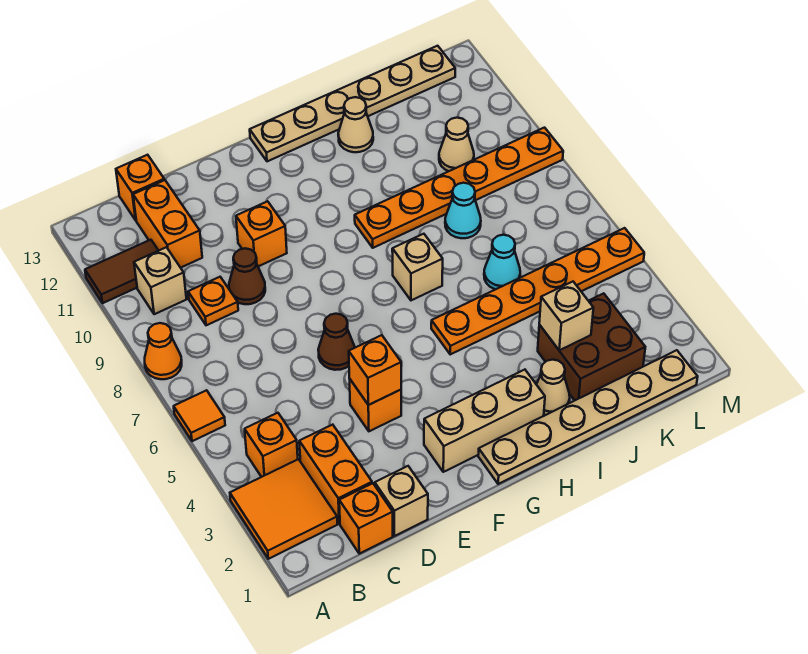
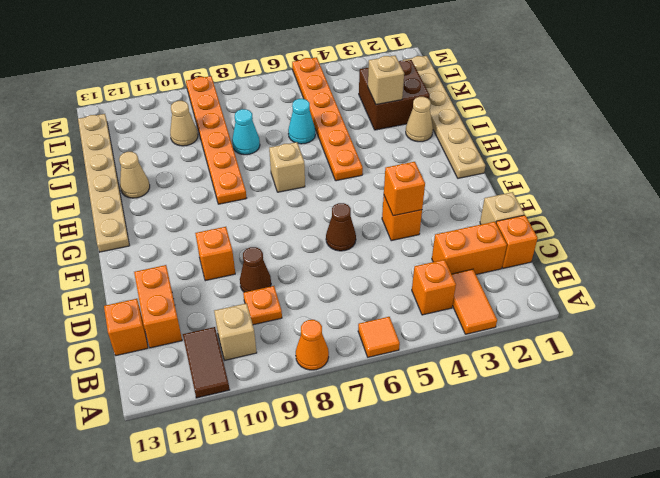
orange tile A2:B3 level 1 -> orange tile A3:B3 level 1
orange brick C11:C12 level 1 -> orange brick C12:D12 level 1
tan brick F2:H2 level 1 -> none

